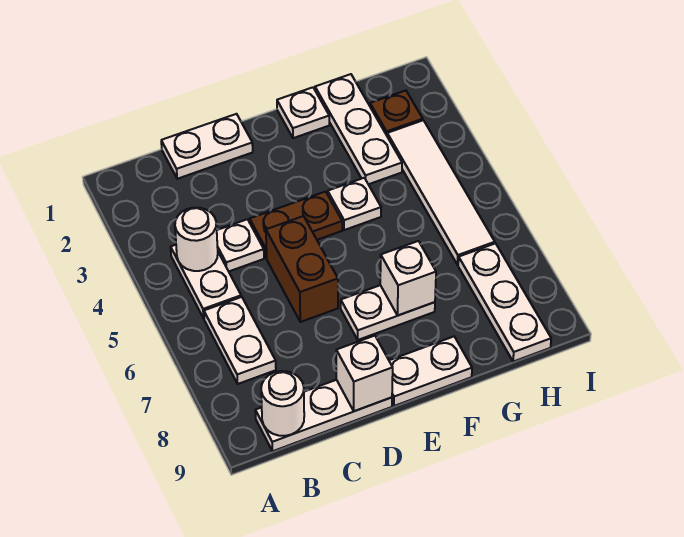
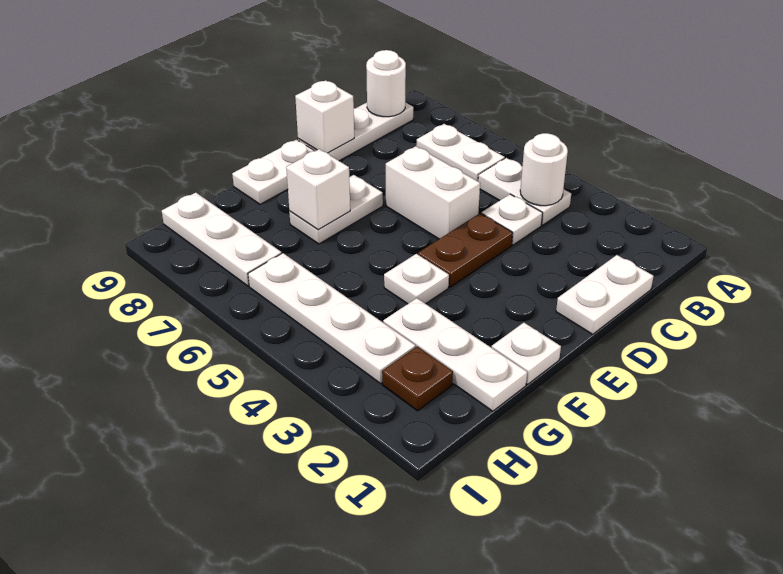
brown brick D5:D6 level 1 -> white brick D5:D6 level 1
white tile H3:H6 level 1 -> white plate H3:H6 level 1

